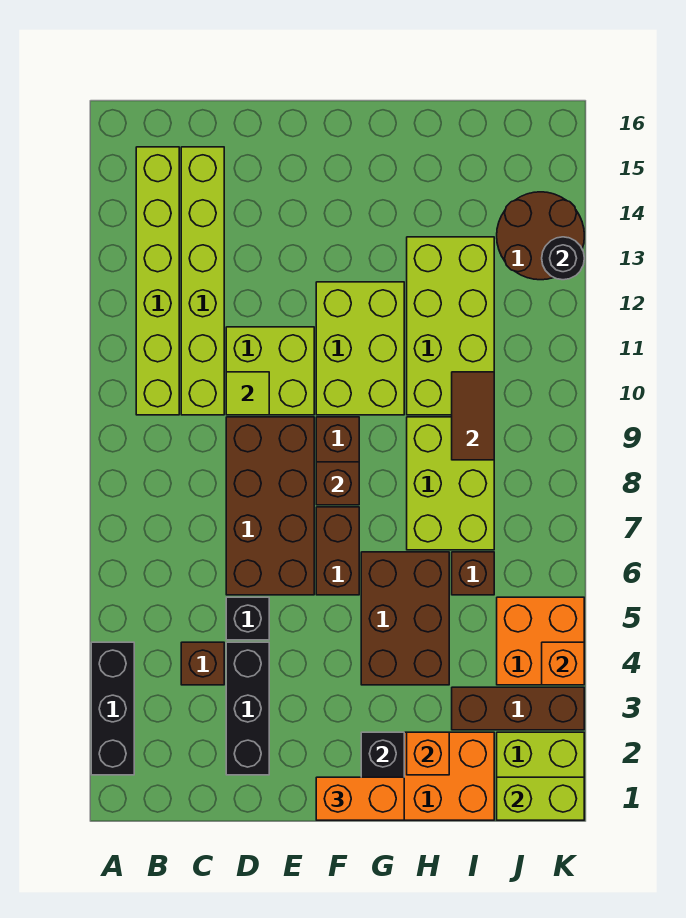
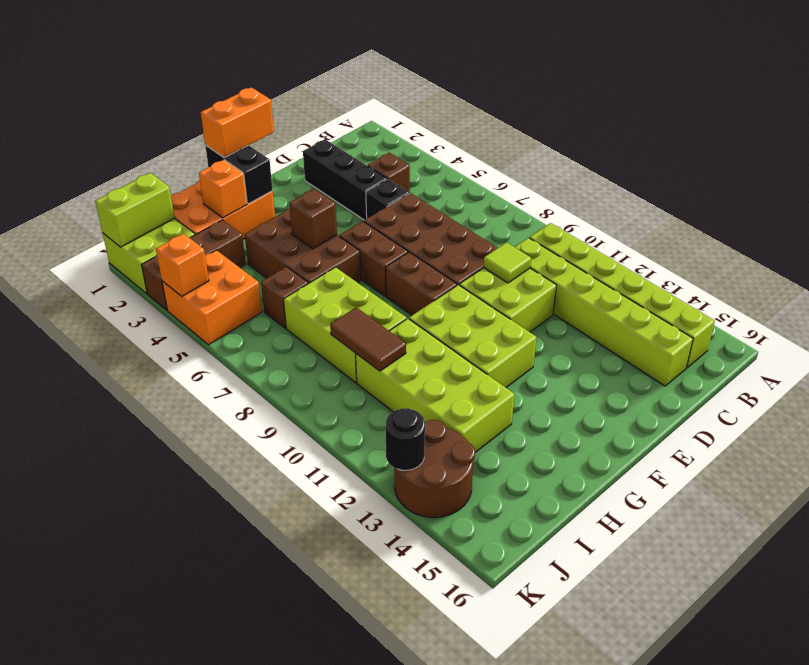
black brick A2:A4 level 1 -> none
brown brick F8 level 2 -> brown brick G5 level 2

